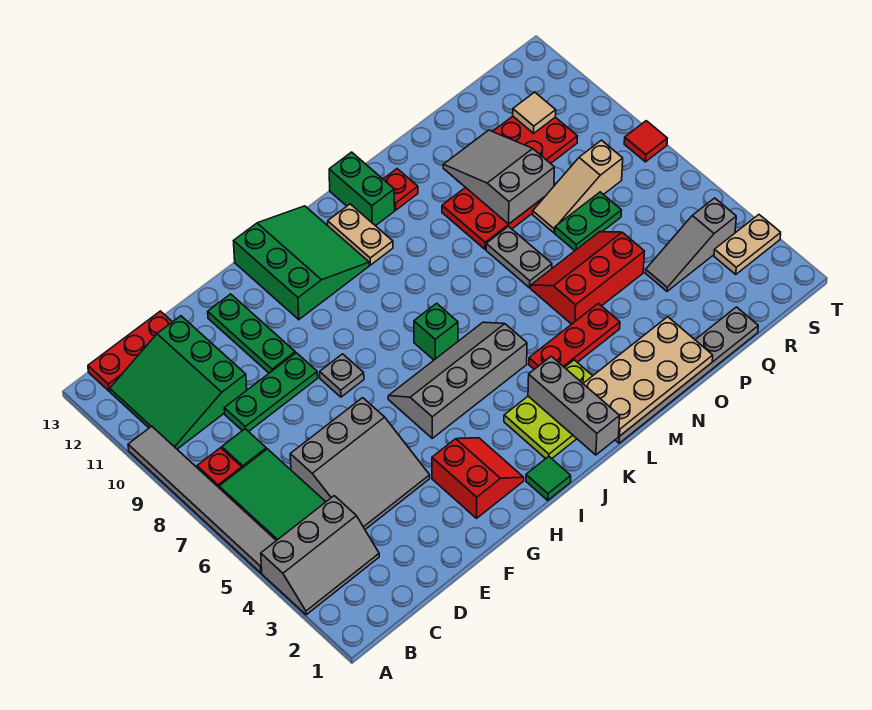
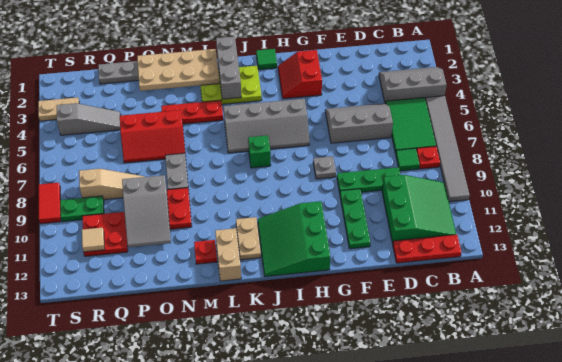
grey slope D4:F6 level 1 top 6 -> grey slope D5:F6 level 1 top 6
green brick L12:L13 level 1 -> tan brick L12:L13 level 1
green plate P7:Q7 level 1 -> green plate R9:S9 level 1
red tile T8 level 1 -> red tile T8:T9 level 1

